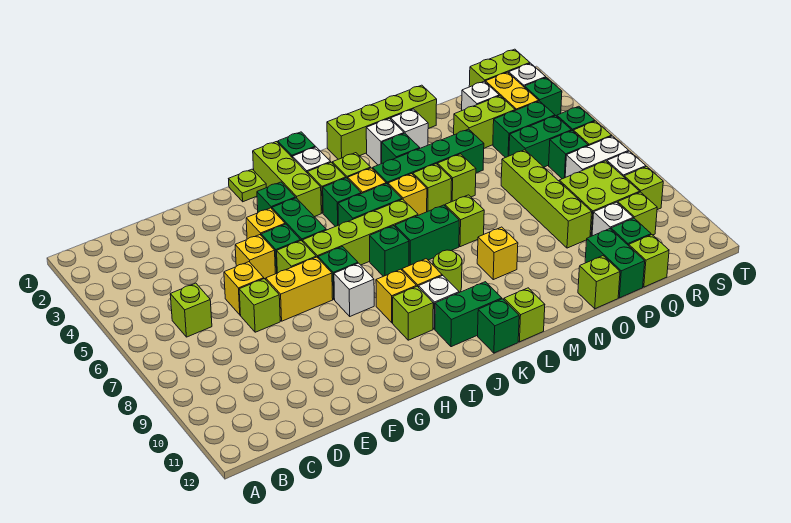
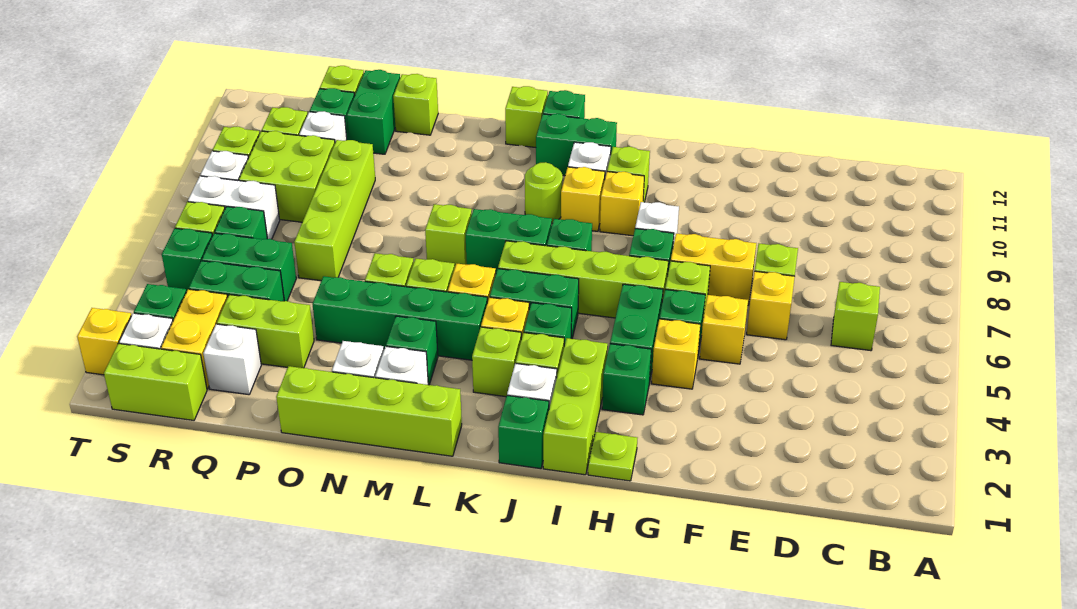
yellow brick M9 level 1 -> yellow brick T2 level 1

